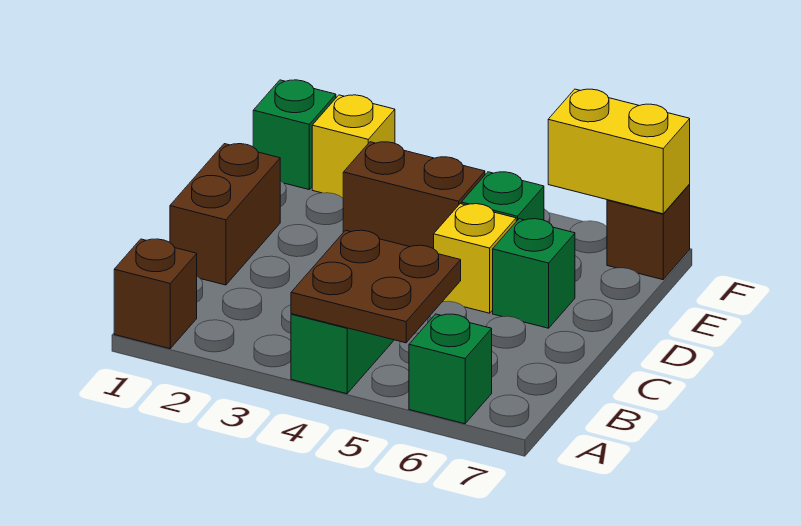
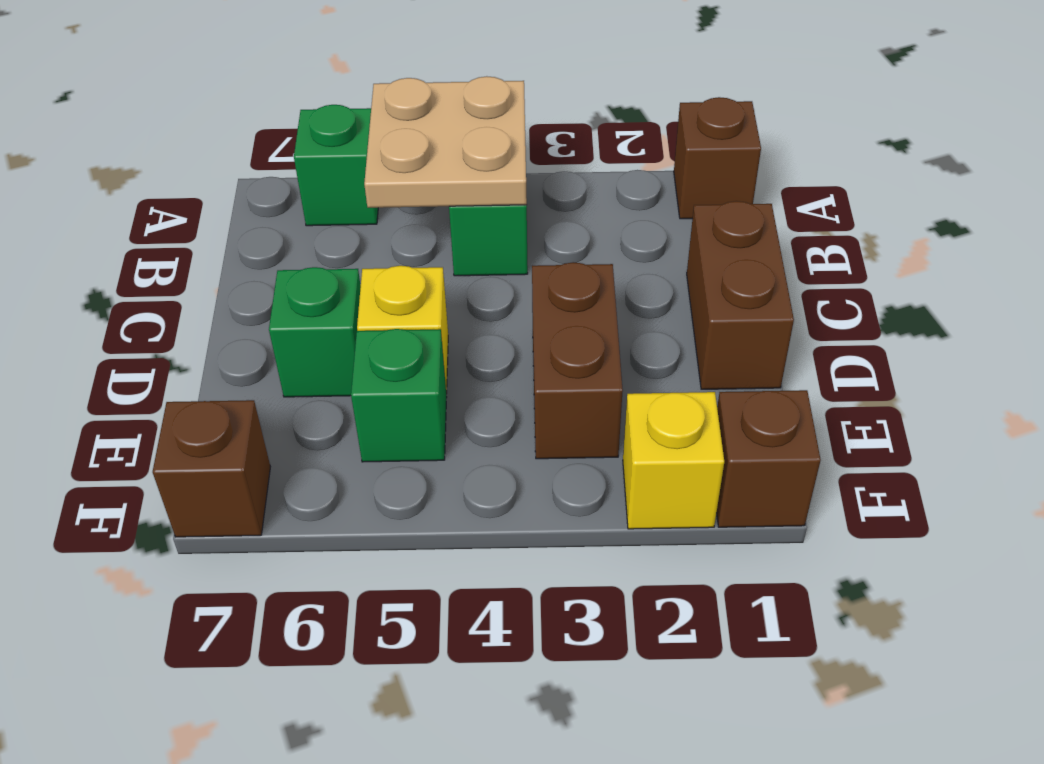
brown plate A4:B5 level 2 -> tan plate A4:B5 level 2
brown brick E3:E4 level 1 -> brown brick D3:E3 level 1
green brick F1 level 1 -> brown brick F1 level 1
yellow brick F6:F7 level 2 -> none

